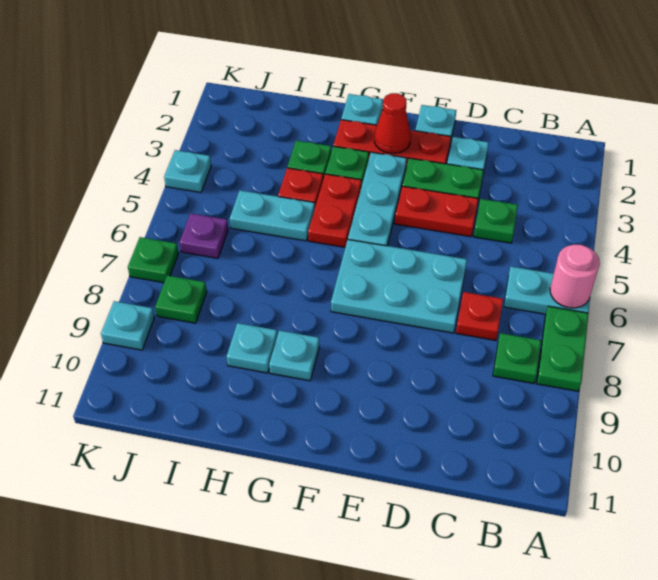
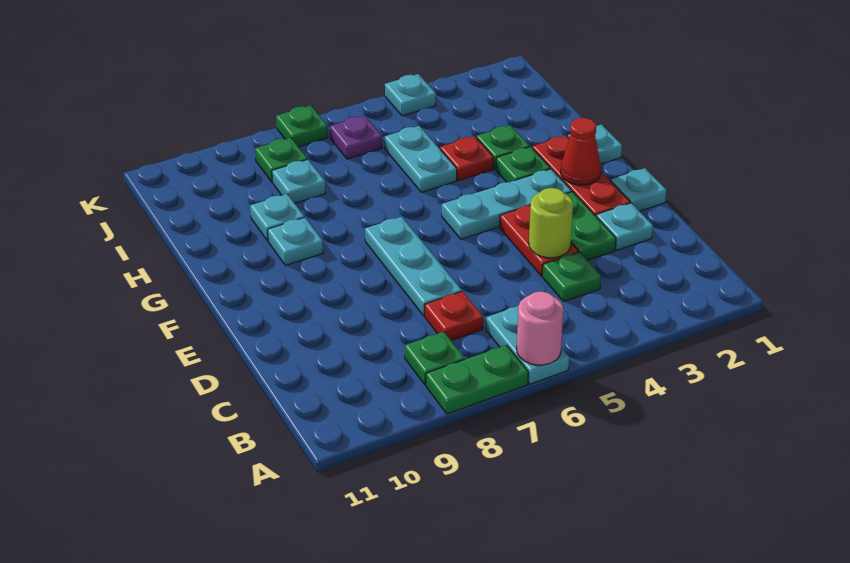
none -> lime round brick D4 level 2
cyan plate D6:F7 level 1 -> cyan plate D7:F7 level 1
red plate G4:G5 level 1 -> none
cyan plate K9 level 1 -> cyan plate I8 level 1

